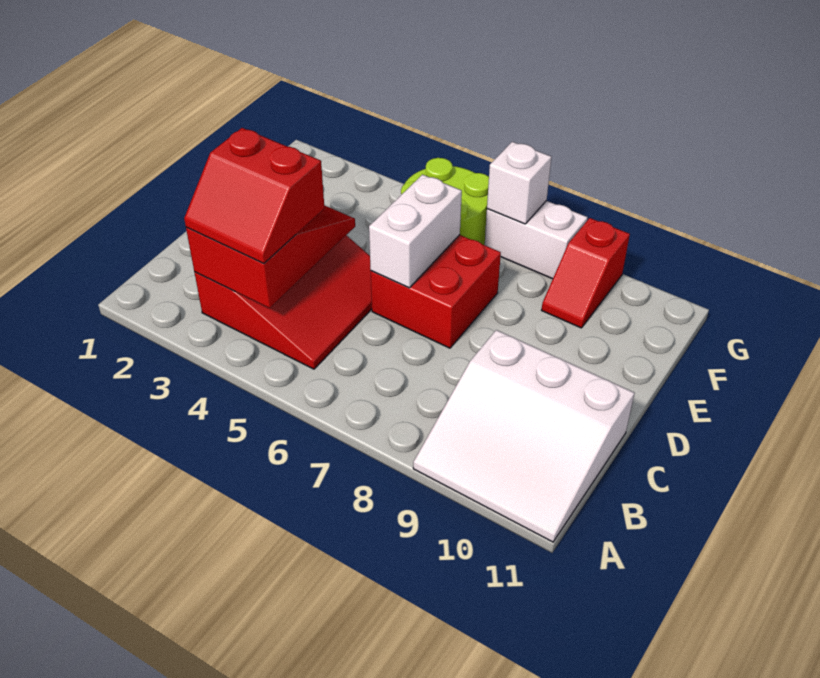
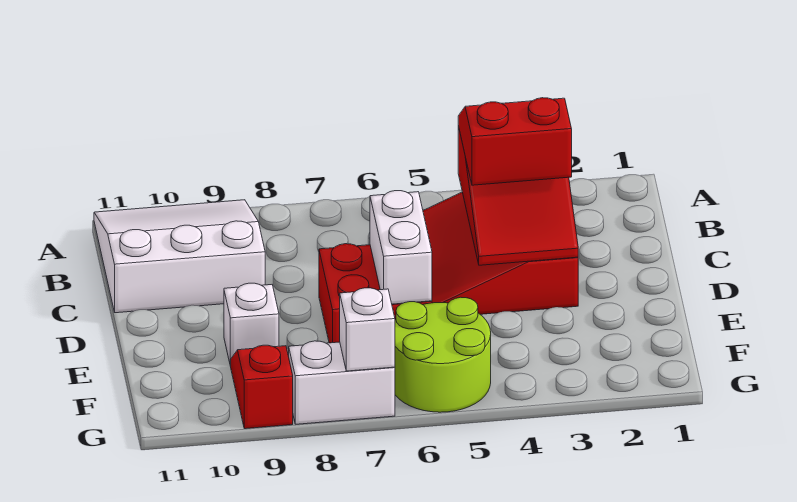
none -> white brick E9 level 1

